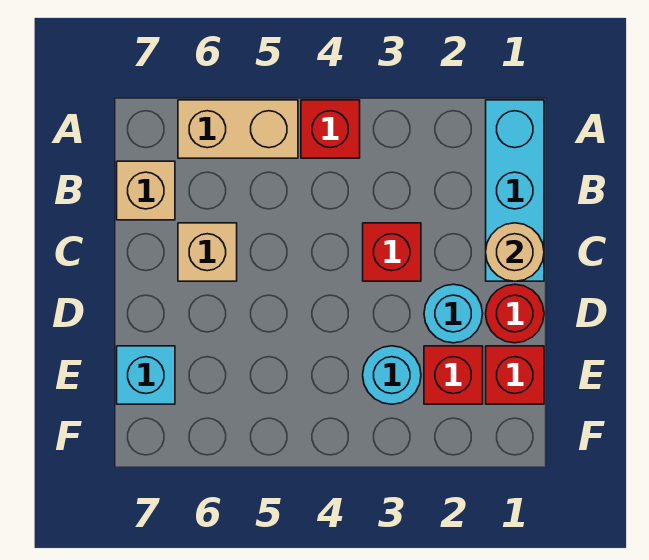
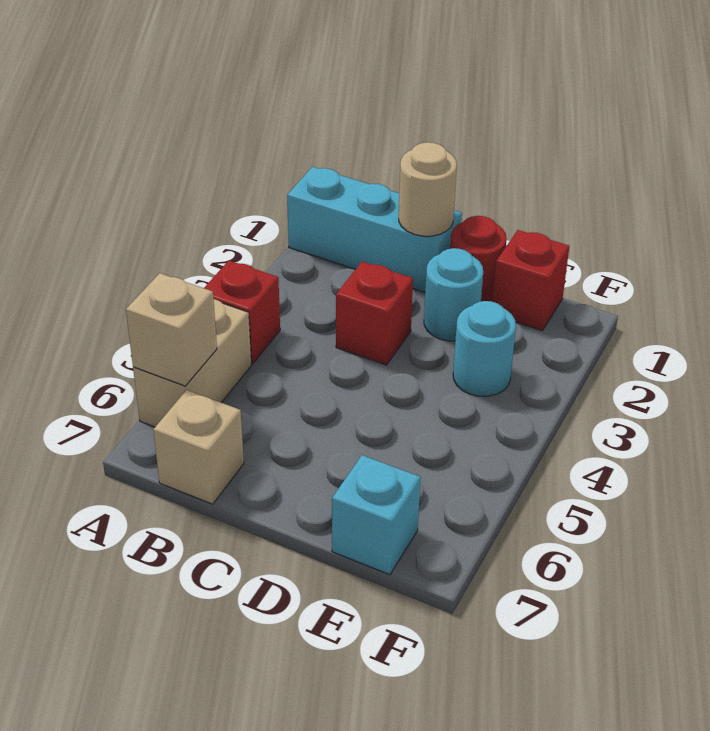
tan brick C6 level 1 -> tan brick A6 level 2
red brick E2 level 1 -> none

